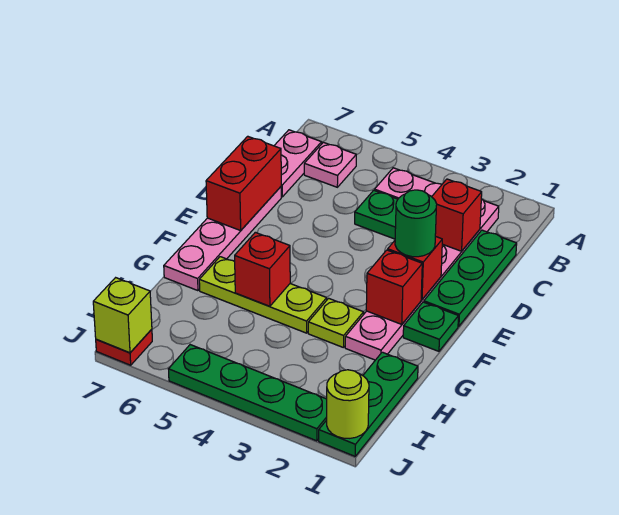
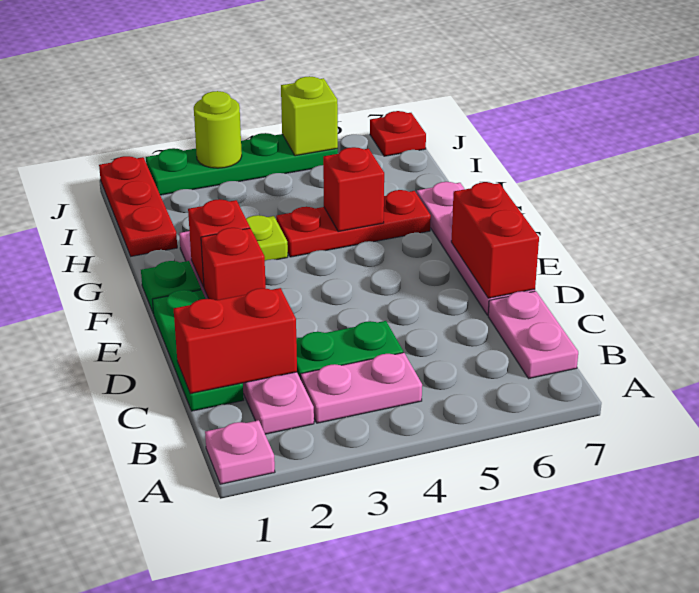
pink plate B6 level 1 -> pink plate A1 level 1
red brick C2 level 2 -> red brick C1:C2 level 2
green round brick E2 level 3 -> none
lime plate G4:G6 level 1 -> red plate G4:G6 level 1
green plate H1:J1 level 1 -> red plate H1:J1 level 1
lime round brick J1 level 2 -> lime round brick J3 level 2
lime brick J7 level 2 -> lime brick J5 level 2

